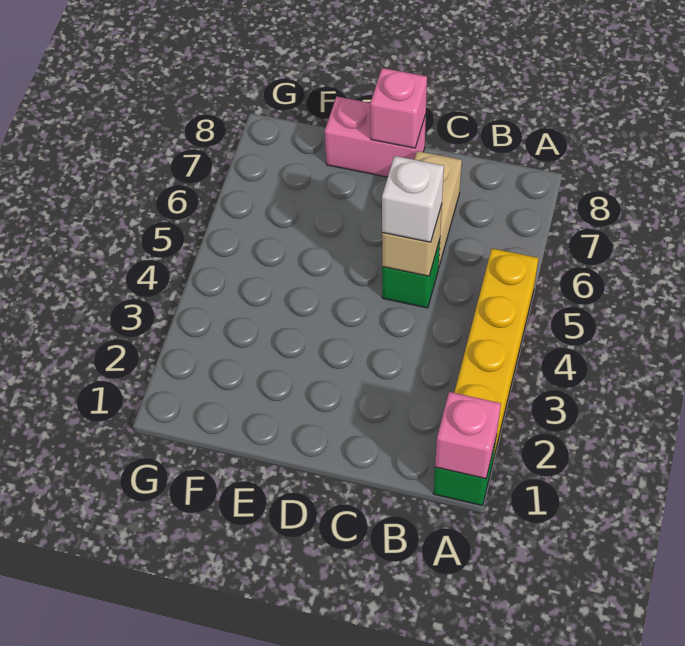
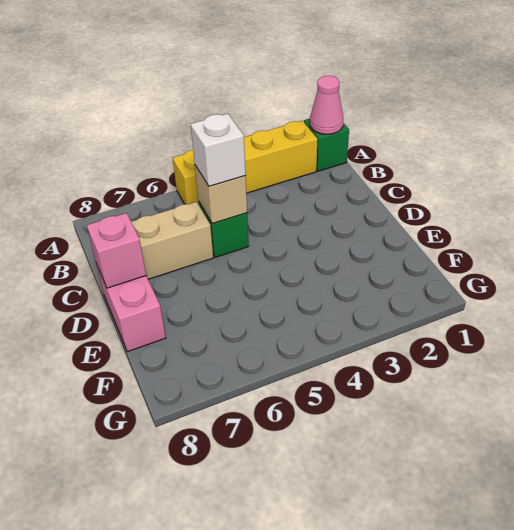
pink brick A1 level 2 -> pink cone A1 level 2

